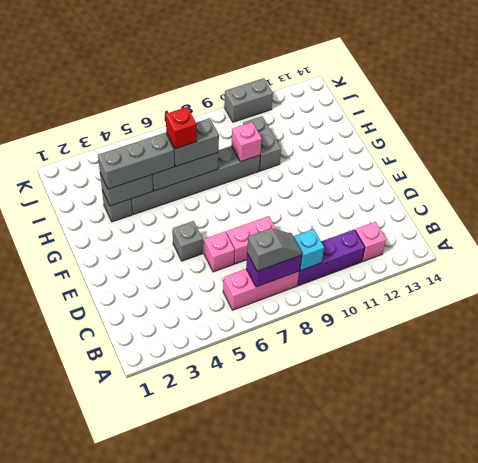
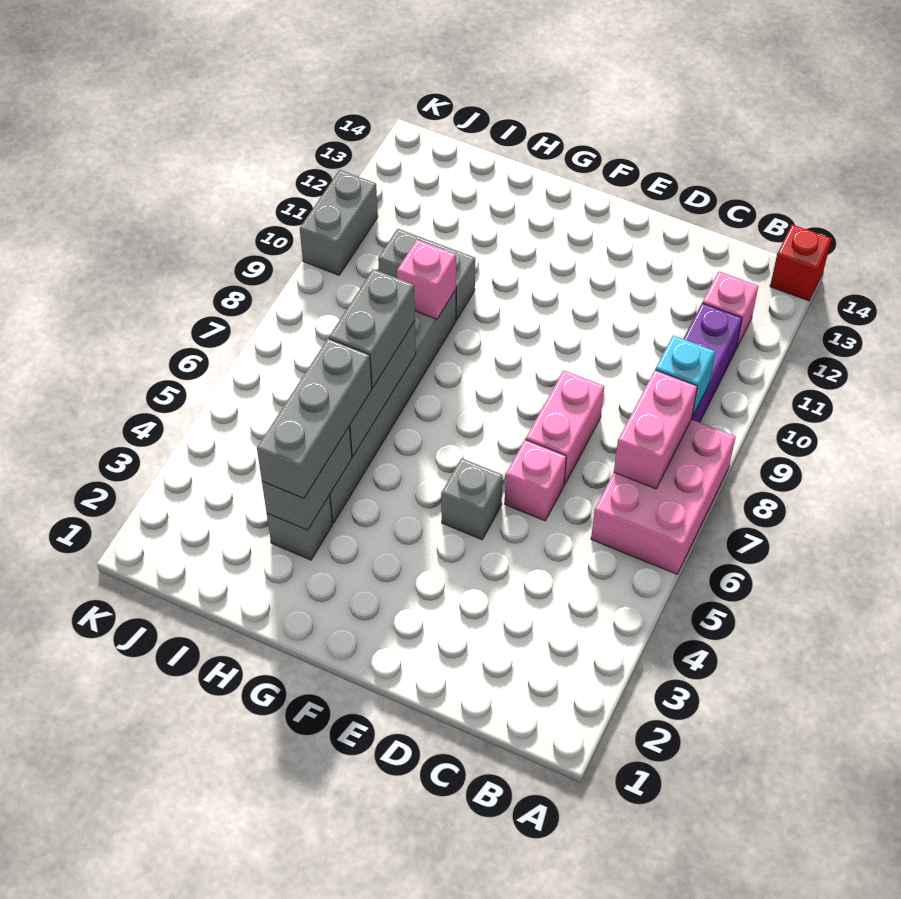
pink brick B6:B8 level 1 -> pink brick A6:B8 level 1
purple brick B7:B8 level 2 -> pink brick B7:B8 level 2
grey slope B7:B8 level 3 top 7 -> none
red brick H6 level 4 -> red brick A14 level 1

